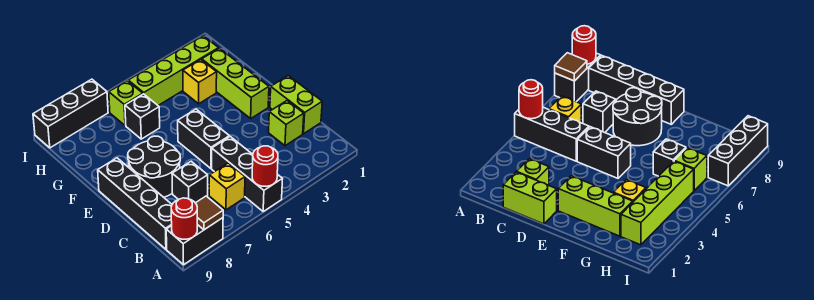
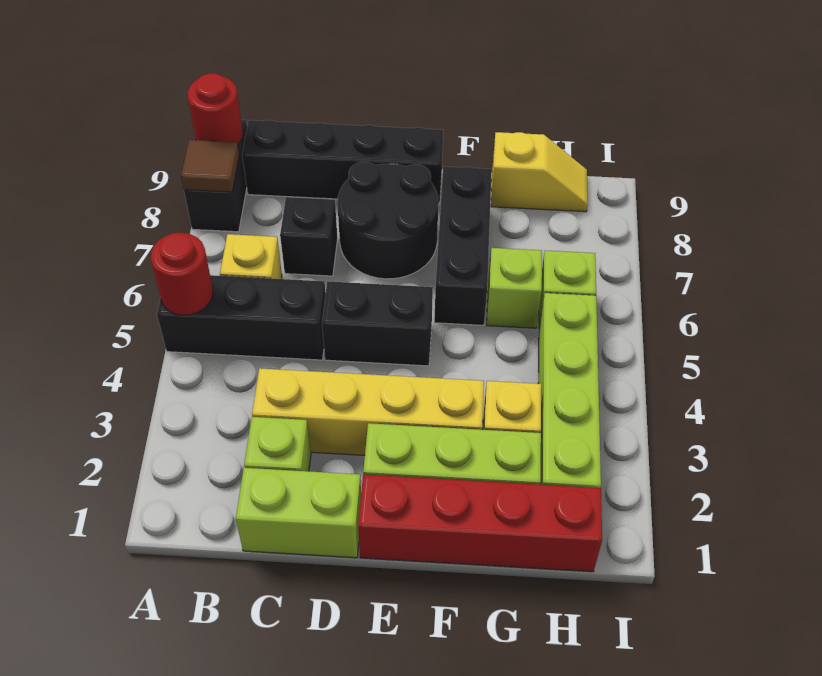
none -> yellow brick C3:F3 level 1
none -> red brick E1:H1 level 1
black brick G6 level 1 -> lime brick G6 level 1
none -> yellow slope G9:H9 level 1 top G
black brick I7:I9 level 1 -> black brick F6:F8 level 1

